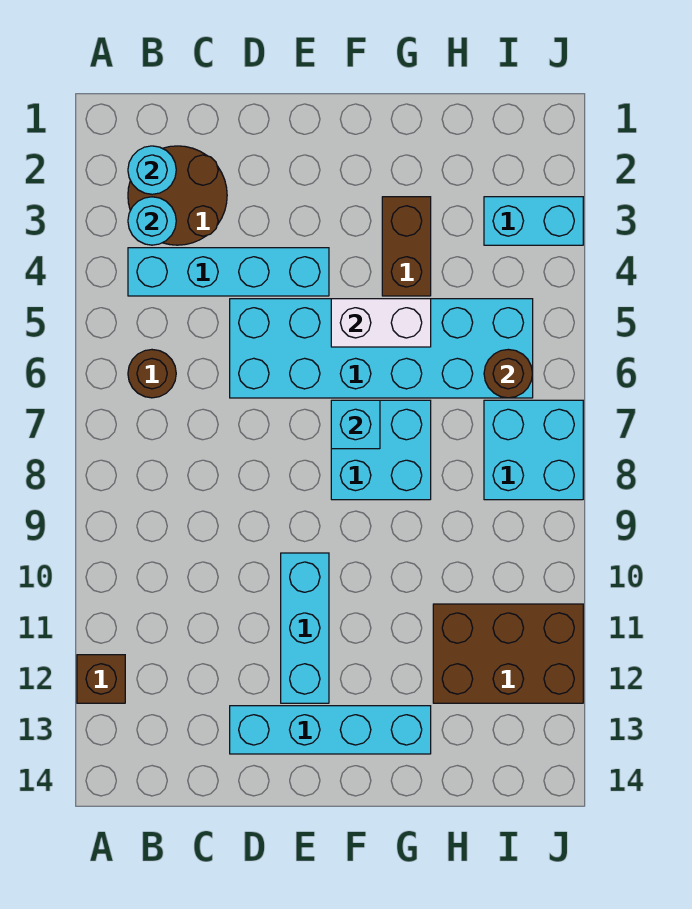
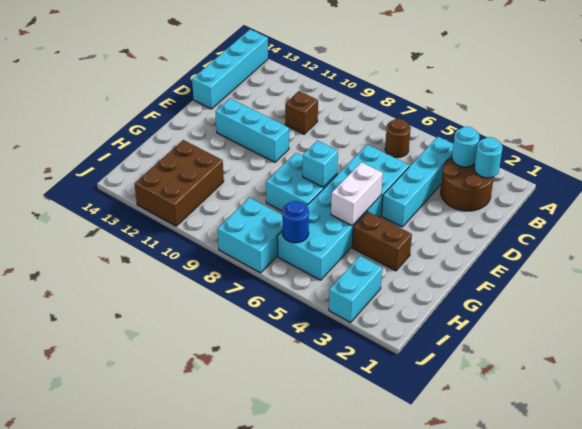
brown brick A12 level 1 -> brown brick C10 level 1
cyan brick D13:G13 level 1 -> cyan brick A14:D14 level 1
brown round brick I6 level 2 -> blue round brick I6 level 2

